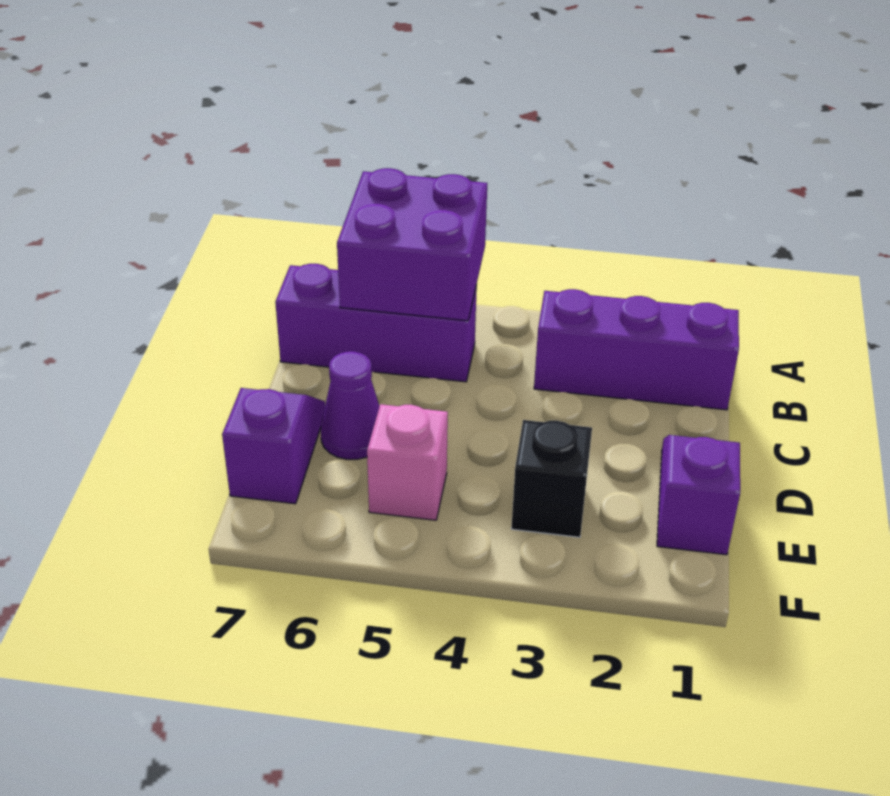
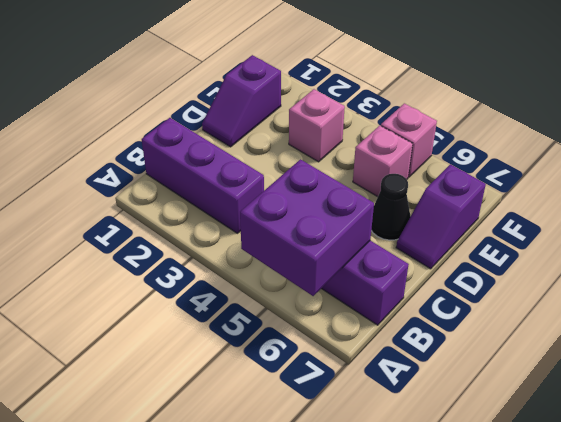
purple cone D6 level 1 -> black cone D6 level 1
black brick E3 level 1 -> pink brick E3 level 1
none -> pink brick F5 level 1

